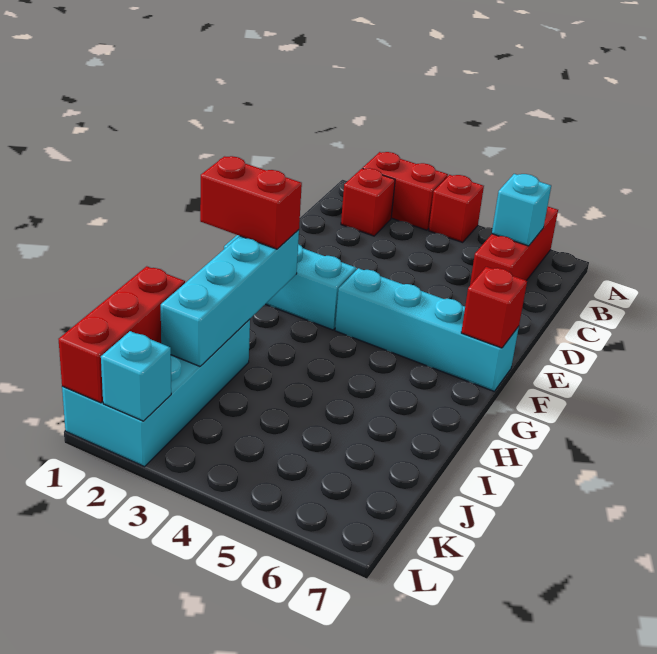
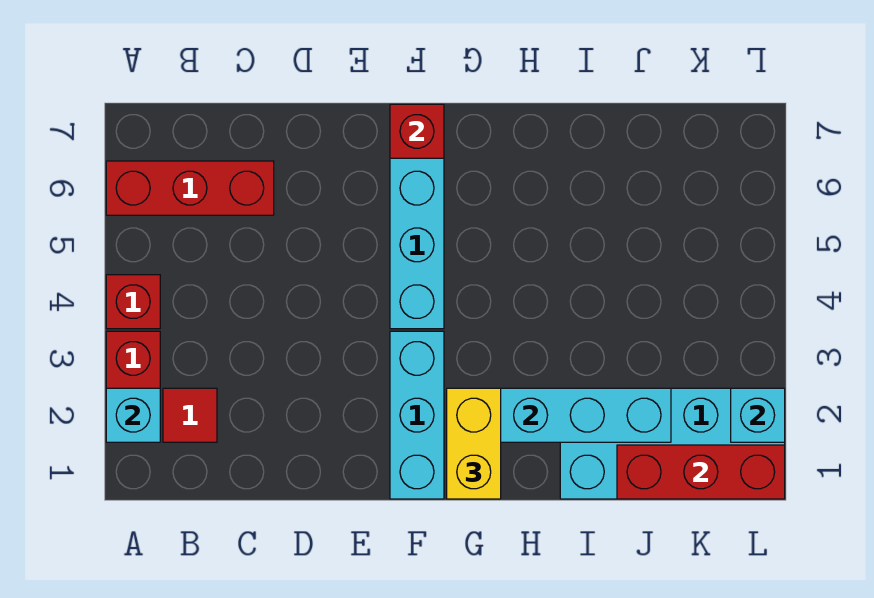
red brick B2 level 1 -> red tile B2 level 1
cyan brick B6 level 2 -> cyan brick A2 level 2
red brick G1:G2 level 3 -> yellow brick G1:G2 level 3

